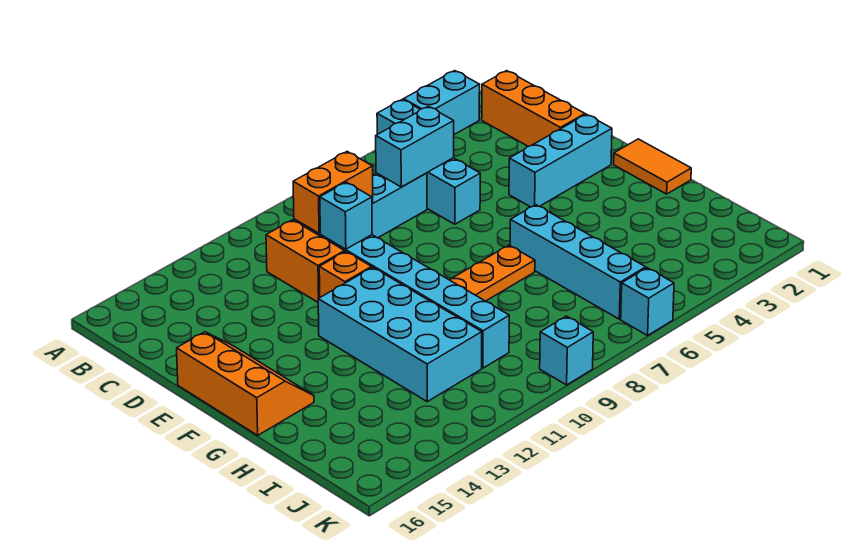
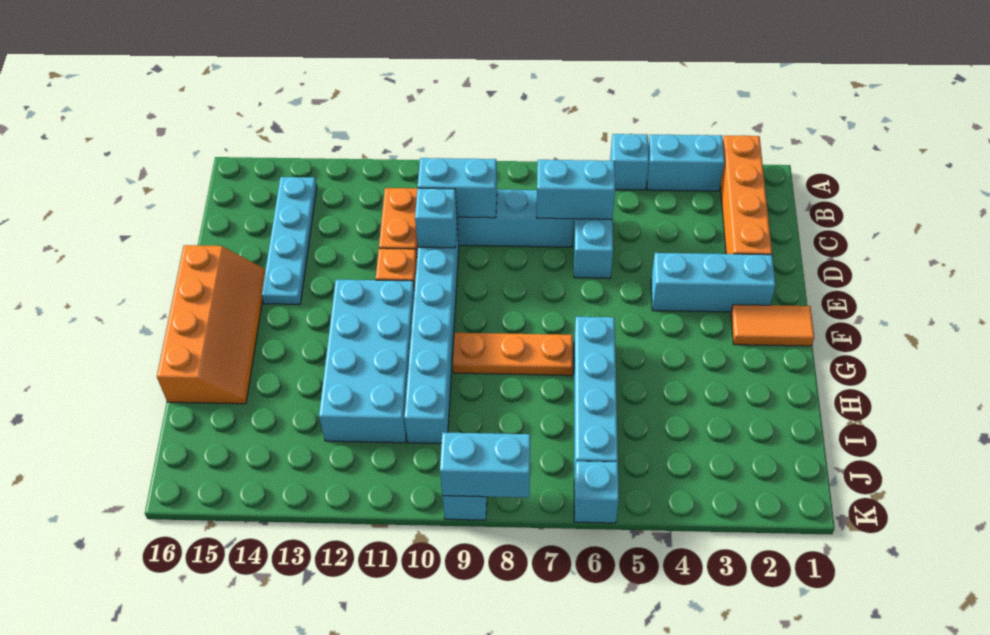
orange brick B2:D2 level 1 -> orange brick A2:D2 level 1
none -> cyan plate B14:E14 level 1
orange brick C9:C10 level 2 -> cyan brick C9:C10 level 2
orange slope E15:G16 level 1 top 16 -> orange slope E15:H16 level 1 top 16
orange tile F1:G1 level 1 -> orange tile F1:F2 level 1
none -> cyan brick K8:K9 level 2

